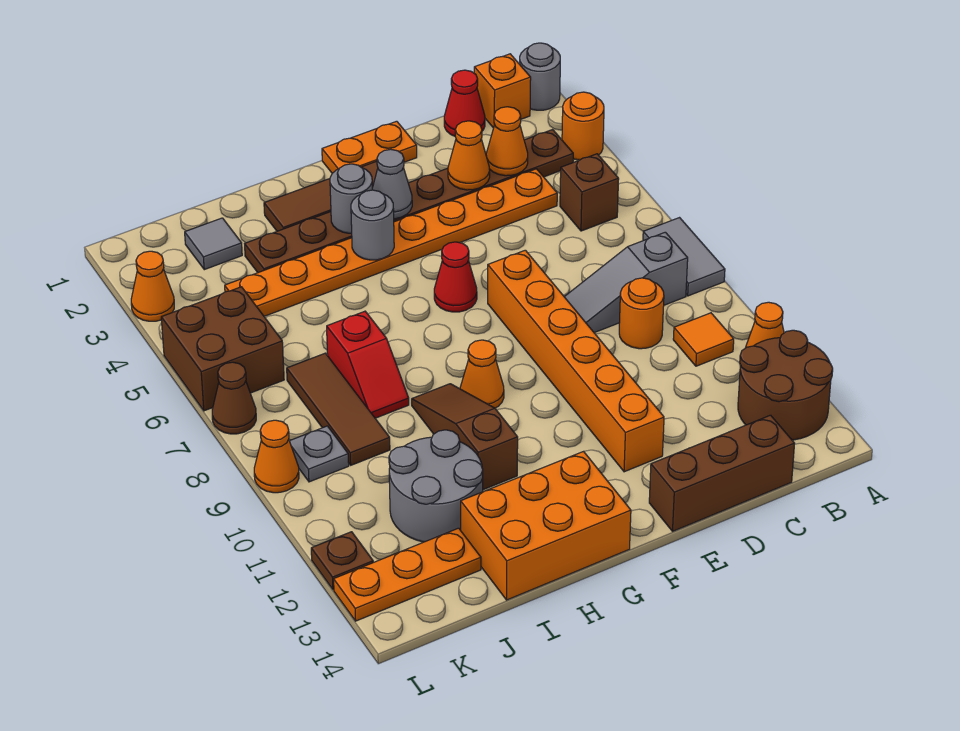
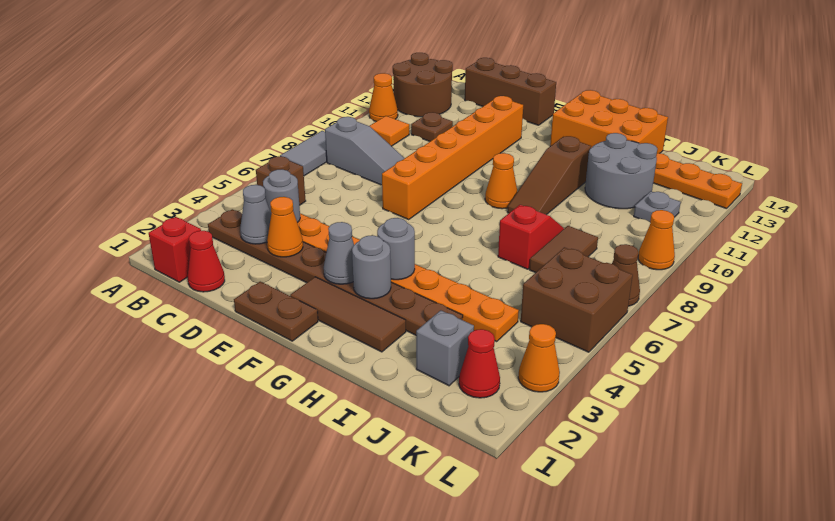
grey round brick A1 level 1 -> grey round brick C4 level 2
orange round brick A3 level 1 -> none
orange brick B1 level 1 -> red brick B1 level 1
orange cone C3 level 2 -> grey cone C3 level 2
orange round brick C9 level 1 -> none
orange plate E1:F1 level 1 -> brown plate E1:F1 level 1
red cone F6 level 1 -> red cone K2 level 1
grey tile J2 level 1 -> grey brick J2 level 1
brown tile J7:J9 level 1 -> brown tile J7:J8 level 1
grey plate K9 level 1 -> grey plate K11 level 1
brown plate L12 level 1 -> brown plate C11 level 1

